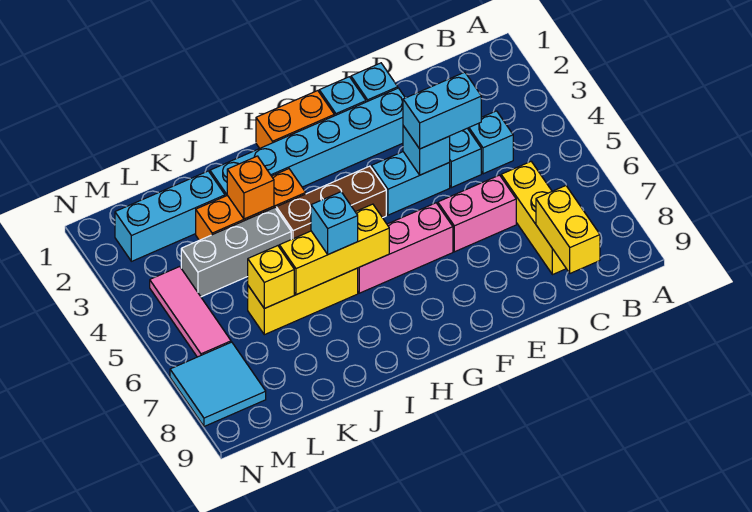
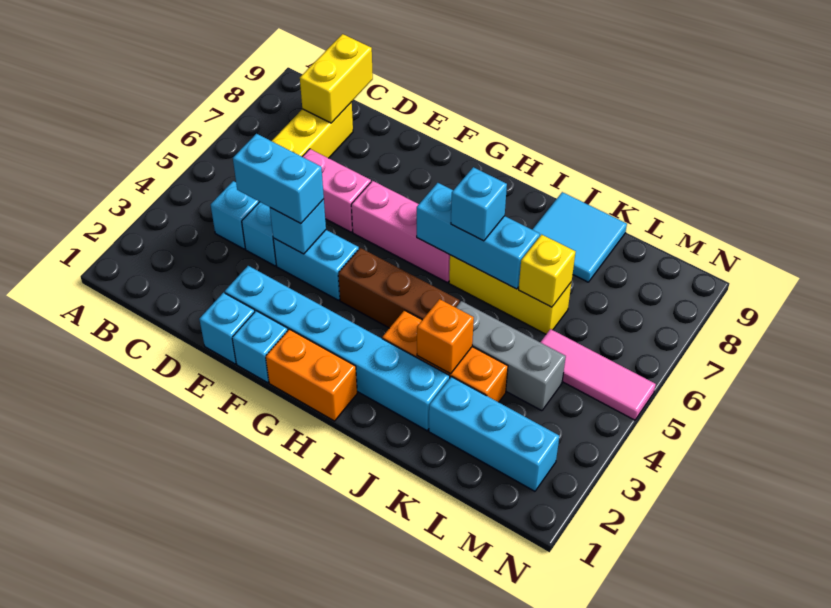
yellow brick H6:J6 level 2 -> cyan brick H6:J6 level 2
pink tile M4:M6 level 1 -> pink tile L5:N5 level 1
cyan tile M7:N8 level 1 -> cyan tile J8:K9 level 1

